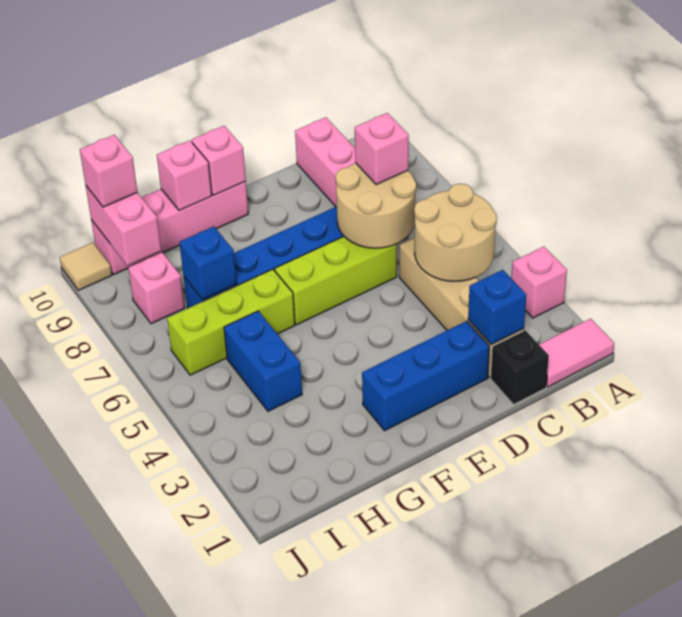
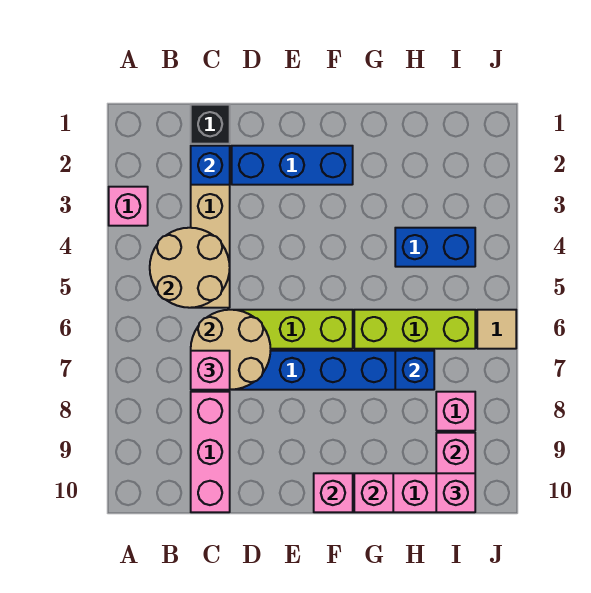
pink tile A1:B1 level 1 -> none
blue brick H4:H5 level 1 -> blue brick H4:I4 level 1
tan tile J10 level 1 -> tan tile J6 level 1

